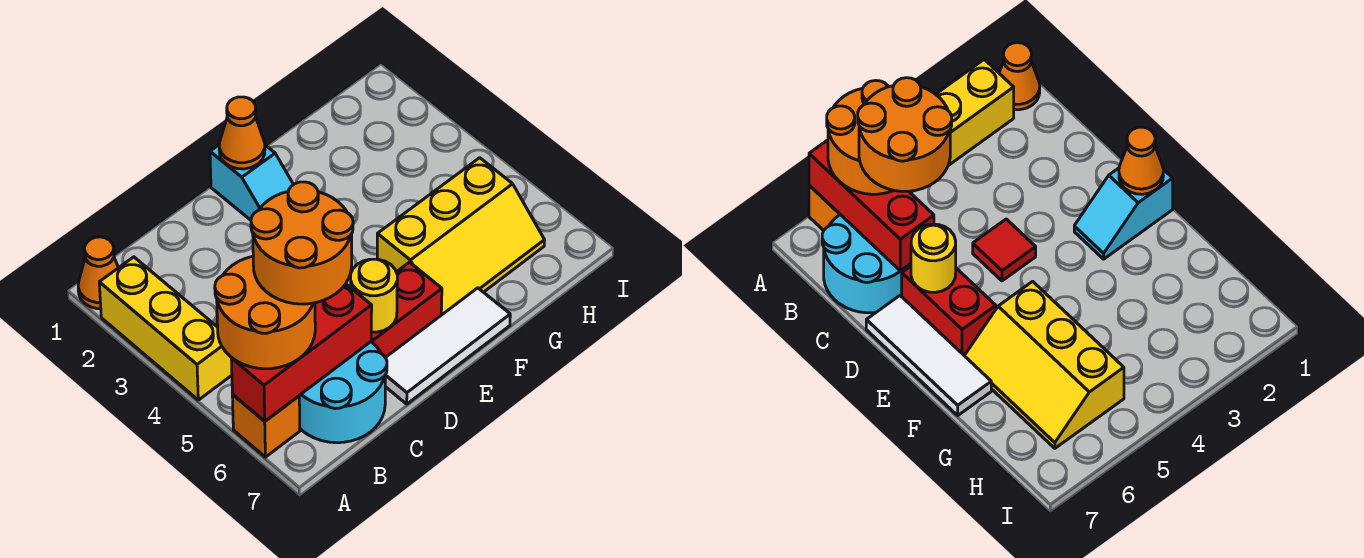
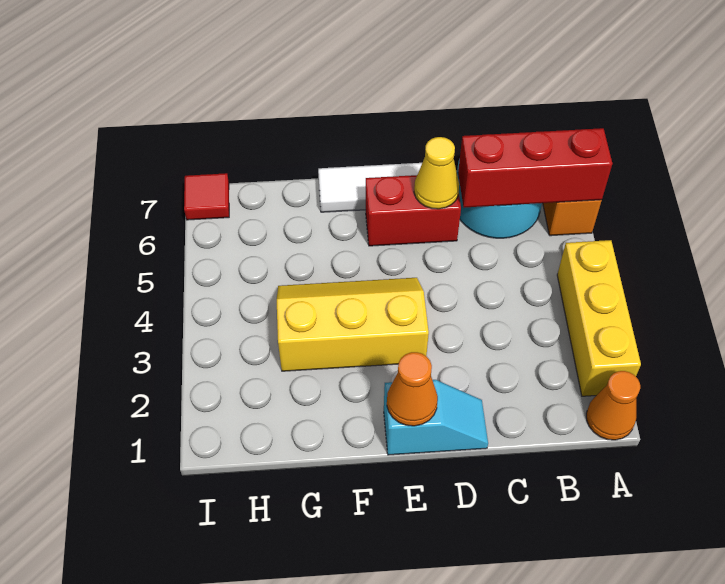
orange round brick A5:B6 level 3 -> none
orange round brick B5:C6 level 4 -> none
red tile D4 level 1 -> red tile I7 level 1
yellow round brick D6 level 2 -> yellow cone D6 level 2
cyan slope E1:E2 level 1 top 1 -> cyan slope D1:E1 level 1 top E
yellow slope F5:H6 level 1 top 5 -> yellow slope E3:G4 level 1 top 3

